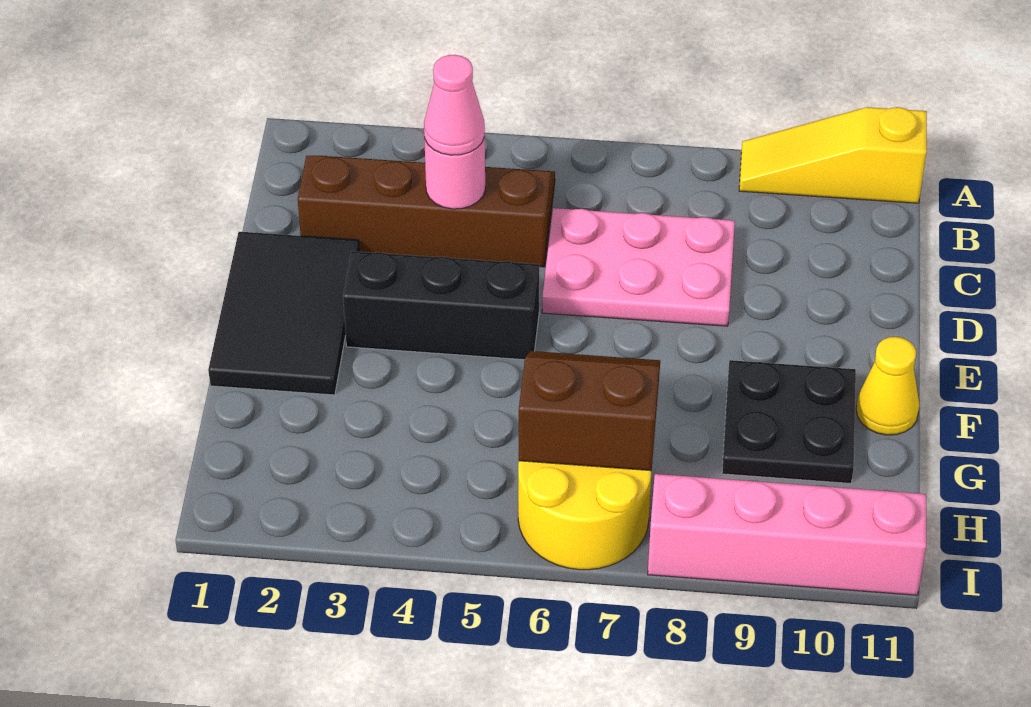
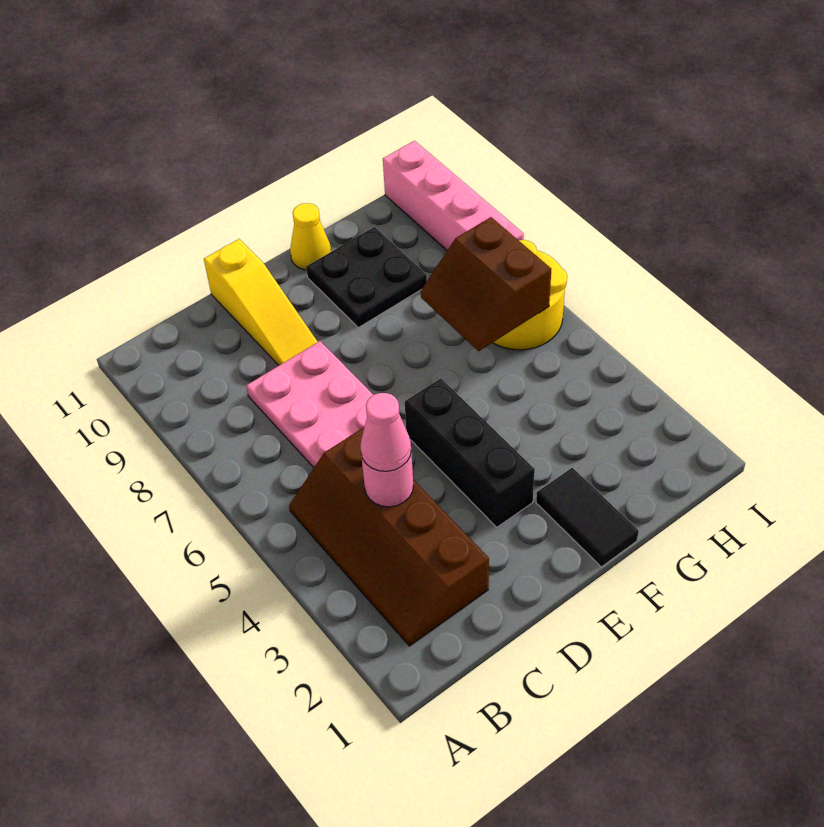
yellow slope A9:A11 level 1 top 11 -> yellow slope D9:D11 level 1 top 11
black tile D1:F2 level 1 -> black tile F1:F2 level 1

